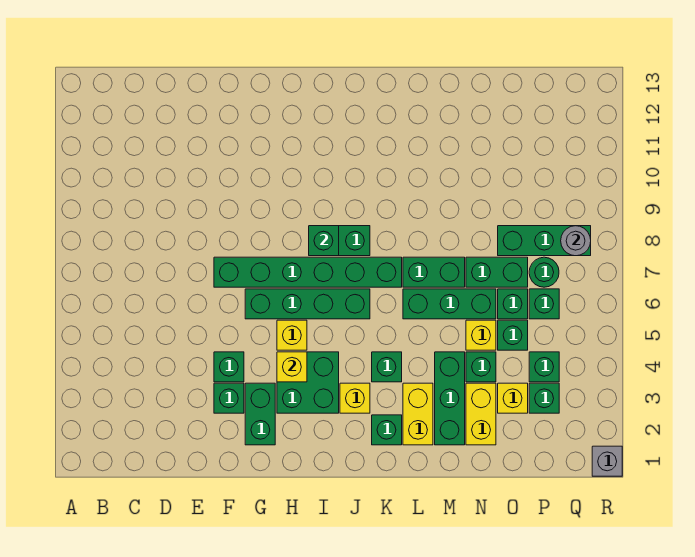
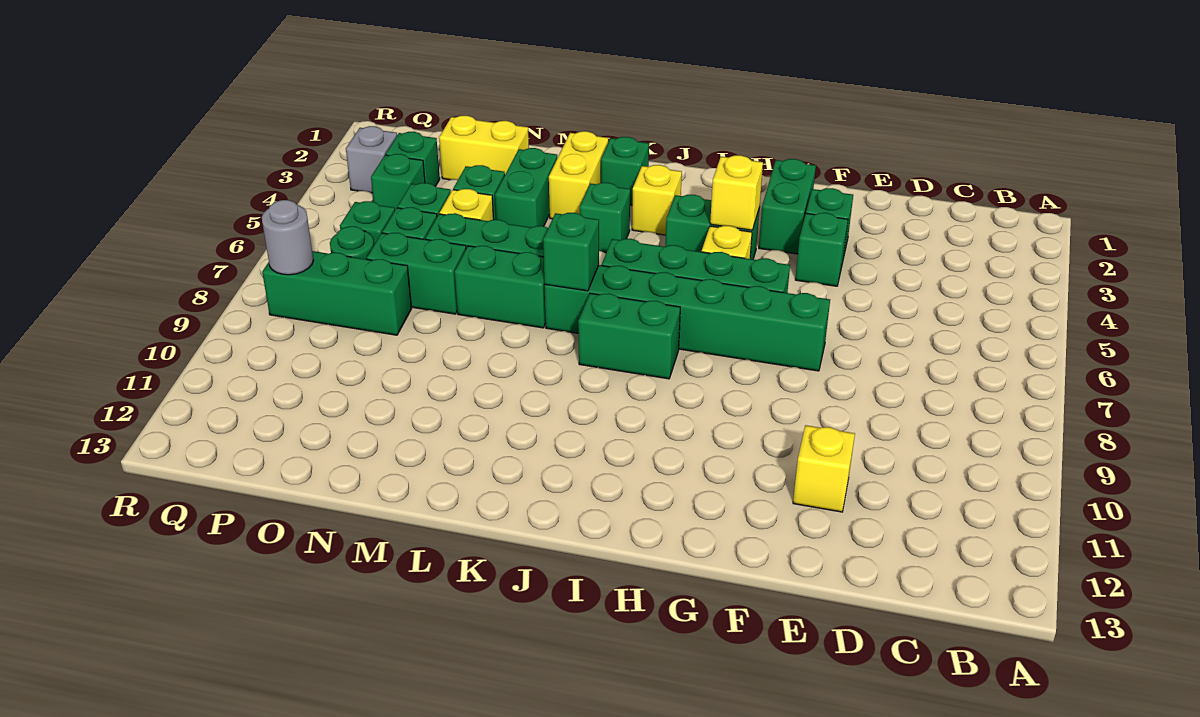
green brick H3:I4 level 1 -> green brick H4:I4 level 1
green brick I8 level 2 -> green brick K7 level 2
green brick M2:M4 level 1 -> green brick M3:M4 level 1
yellow brick N2:N3 level 1 -> yellow brick N2:O2 level 1
yellow brick O3 level 1 -> yellow brick E11 level 1
grey brick R1 level 1 -> grey brick Q3 level 1

